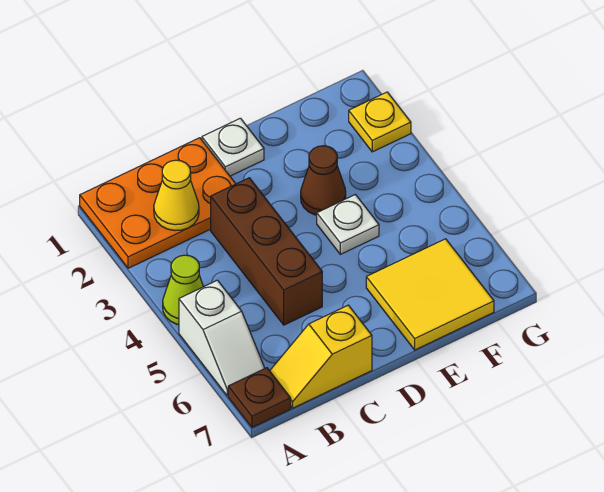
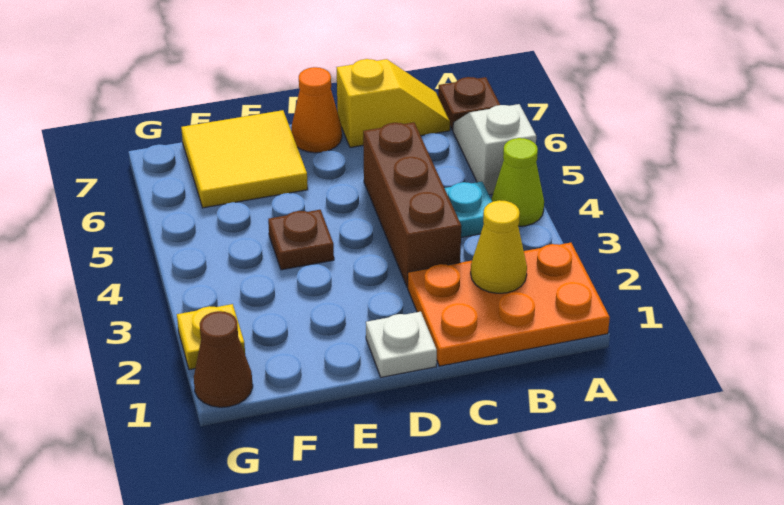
none -> cyan plate B4 level 1
none -> orange cone D7 level 1
brown cone E3 level 1 -> brown cone G1 level 1
white plate E4 level 1 -> brown plate E4 level 1

